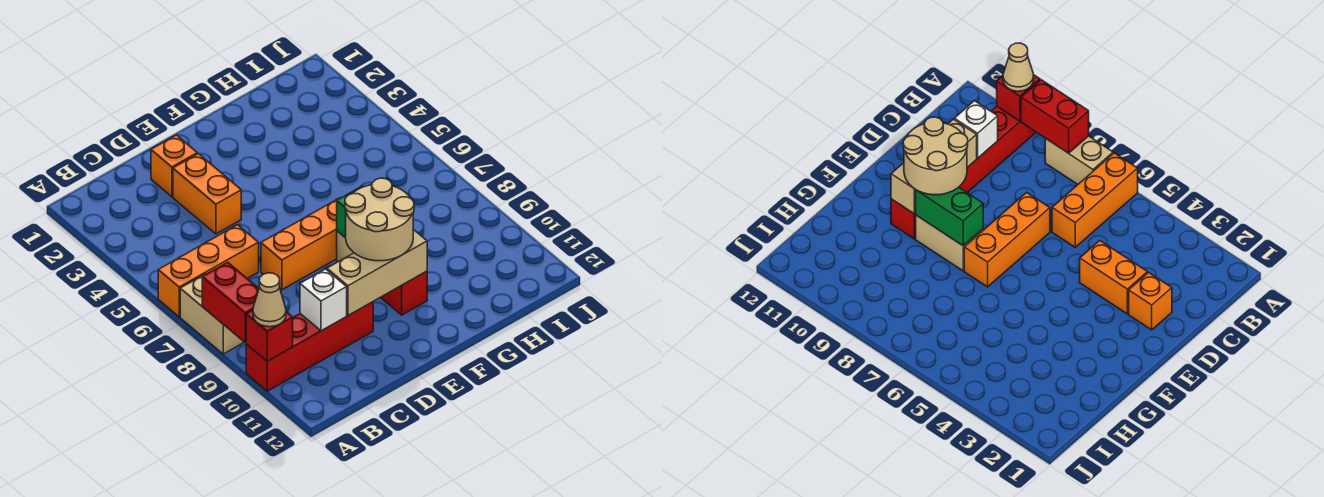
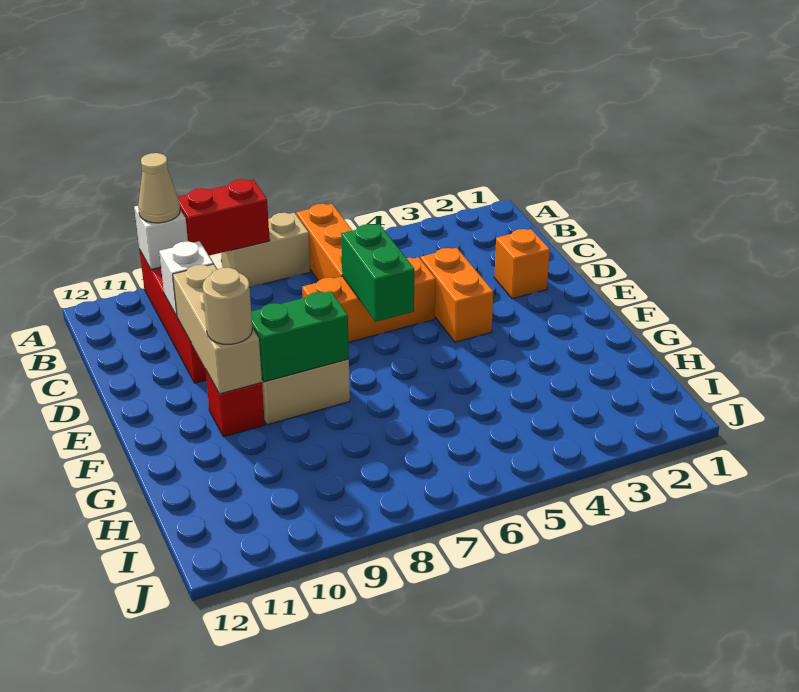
red brick A10 level 2 -> white brick A10 level 2
orange brick D3:D4 level 1 -> orange brick D4:E4 level 1
none -> green brick D6:E6 level 2
orange brick D7:F7 level 1 -> orange brick D5:D7 level 1
tan round brick E9:F10 level 3 -> tan round brick F10 level 3

